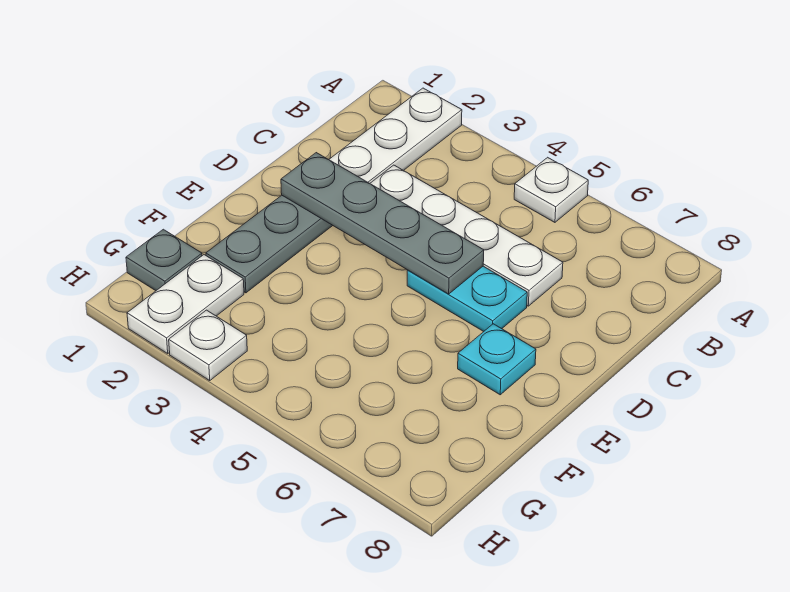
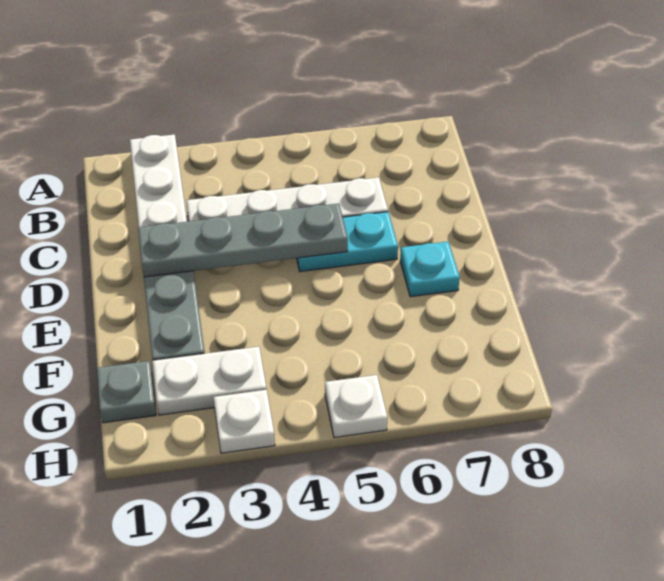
white plate A5 level 1 -> white plate H5 level 1
white plate G2:H2 level 1 -> white plate G2:G3 level 1

